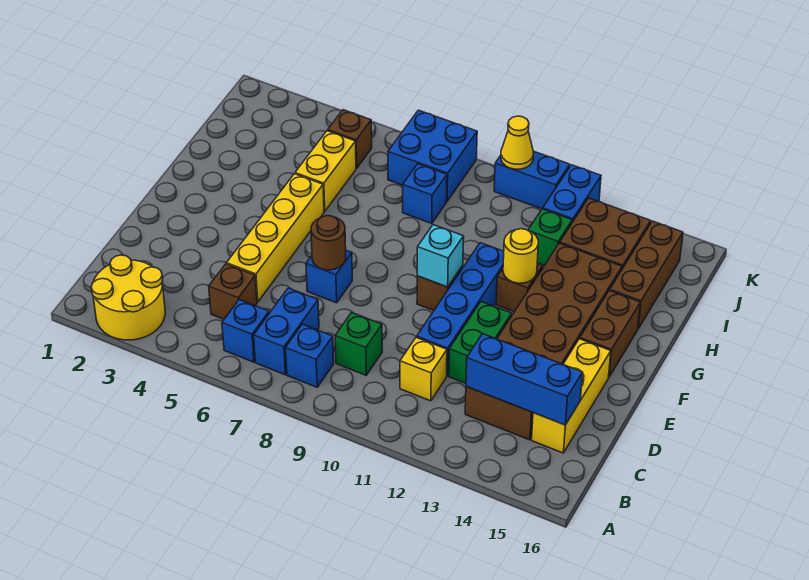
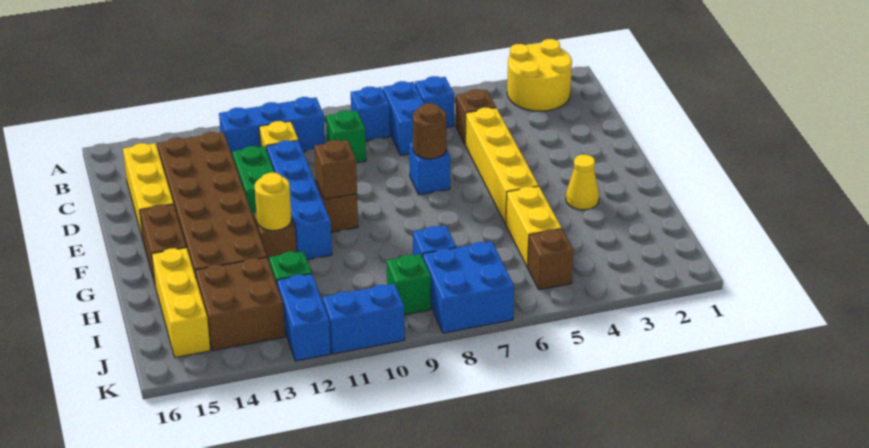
blue brick C13:C15 level 2 -> blue brick B10:B12 level 1
cyan brick F10 level 2 -> brown brick F10 level 2
brown brick H15:J15 level 1 -> yellow brick H15:J15 level 1
none -> green brick J9 level 1
yellow cone K10 level 2 -> yellow cone G3 level 1

